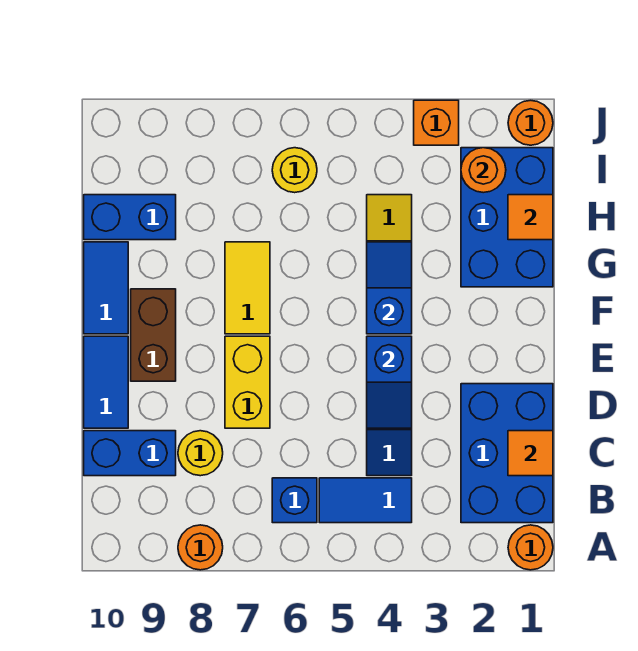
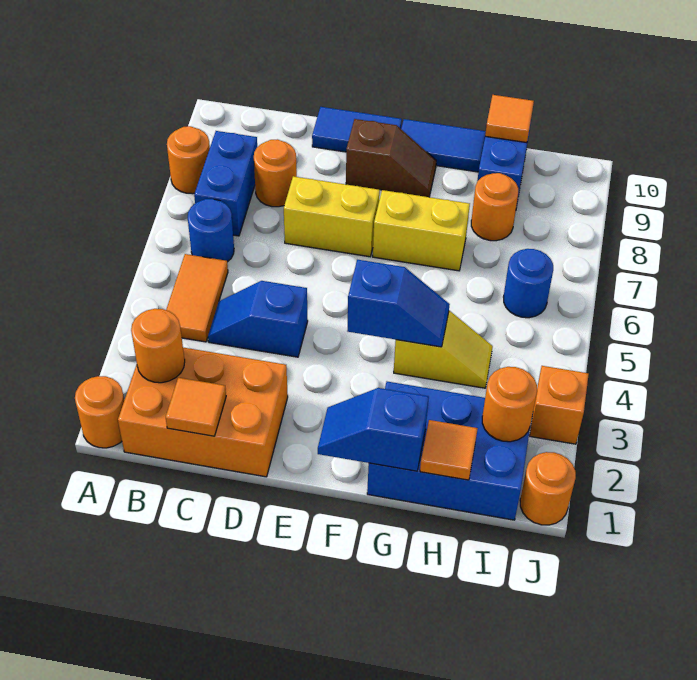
blue brick B1:D2 level 1 -> orange brick B1:D2 level 1
none -> orange round brick B2 level 2
blue tile B4:B5 level 1 -> orange tile B4:B5 level 1
blue brick B6 level 1 -> blue round brick B6 level 1
yellow round brick C8 level 1 -> orange round brick C8 level 1
blue brick C9:C10 level 1 -> blue brick B7:B8 level 1
blue slope D4:E4 level 2 top E -> blue slope F1:G1 level 2 top G
brown brick E9:F9 level 1 -> brown slope E9:F9 level 1 top E
yellow tile F7:G7 level 1 -> yellow brick F7:G7 level 1
none -> orange round brick H8 level 1
none -> orange tile H10 level 2
yellow round brick I6 level 1 -> blue round brick I6 level 1

